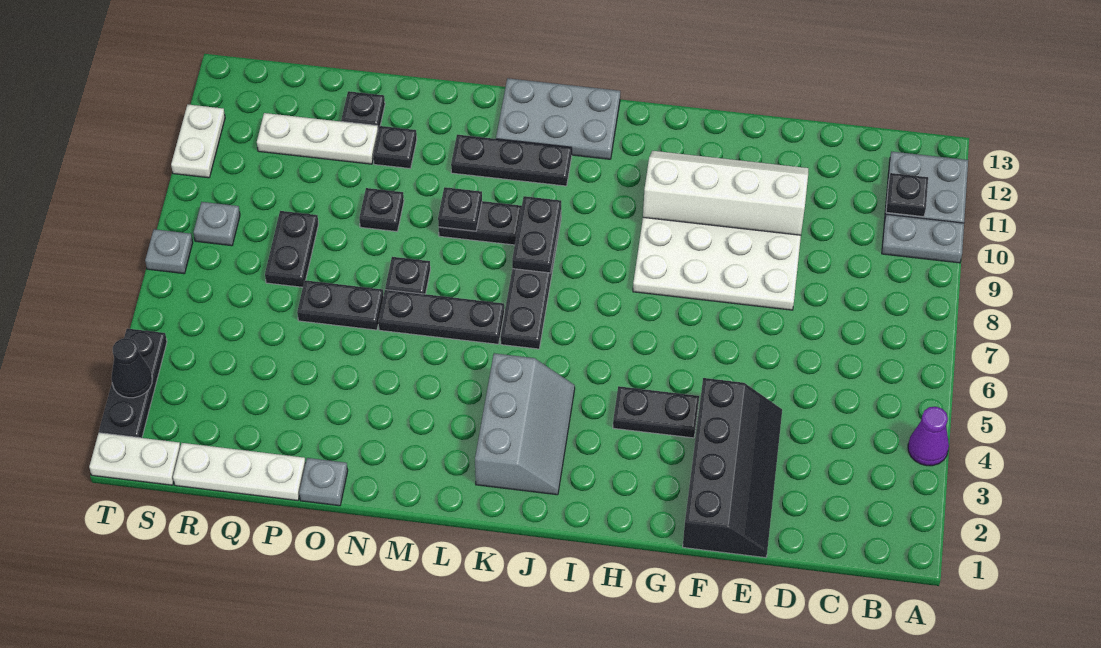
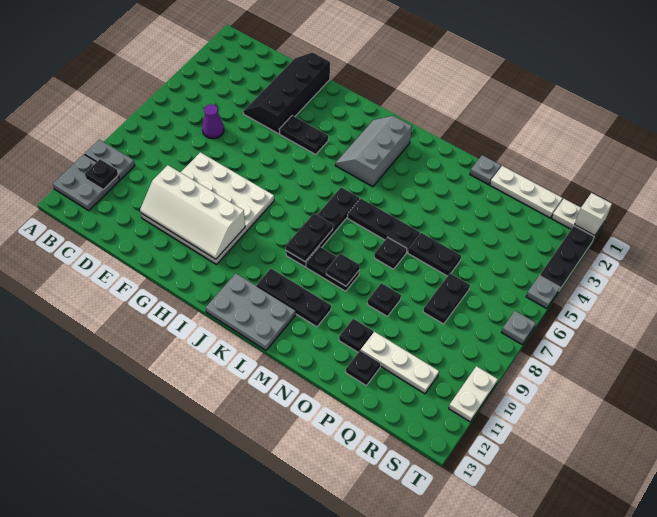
purple cone A4 level 1 -> purple cone D6 level 1
grey plate S8 level 1 -> grey plate T5 level 1
none -> white brick T1 level 2
black cone T3 level 2 -> none

